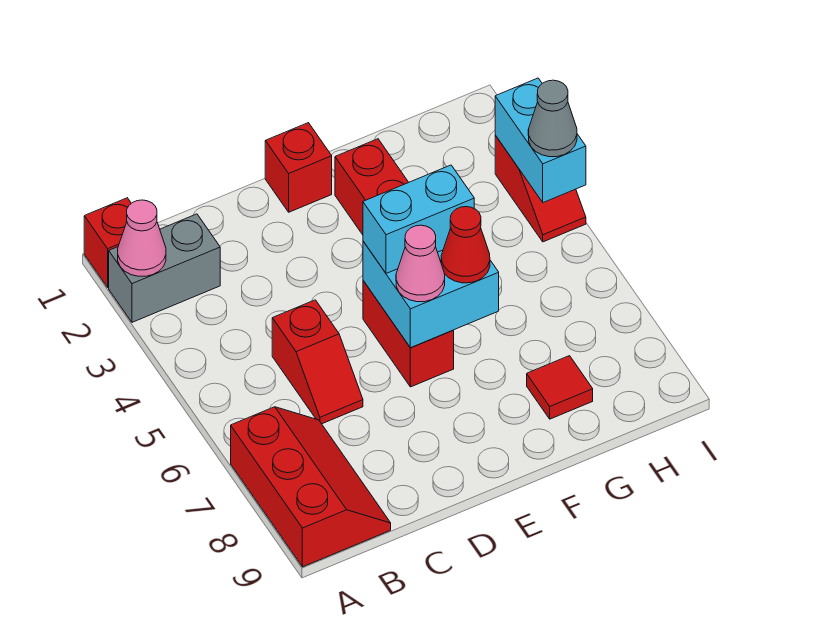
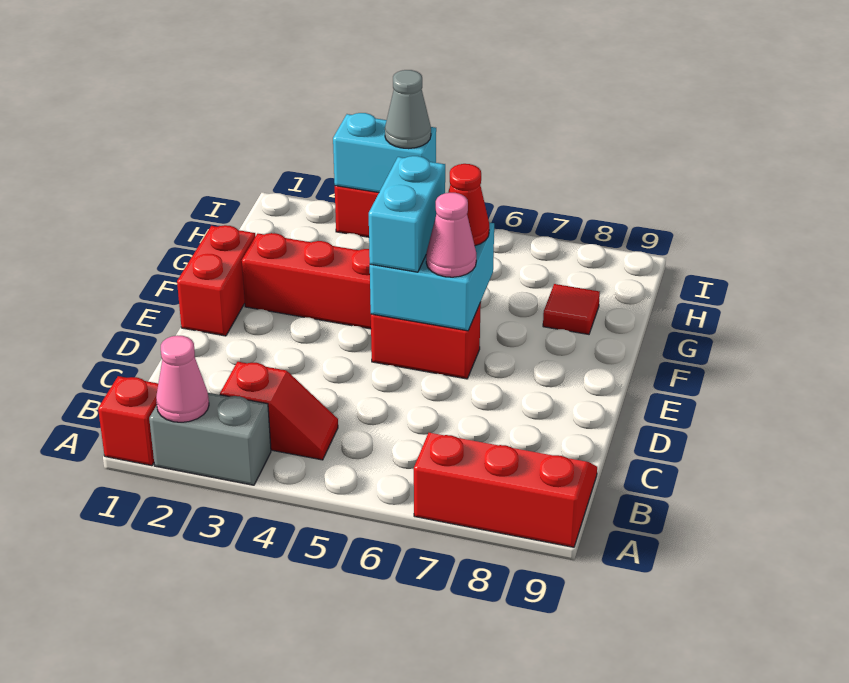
grey brick A2:B2 level 1 -> grey brick A2:A3 level 1
red slope C5:C6 level 1 top 5 -> red slope B3:B4 level 1 top 3
red brick E1 level 1 -> red brick E1:F1 level 1

